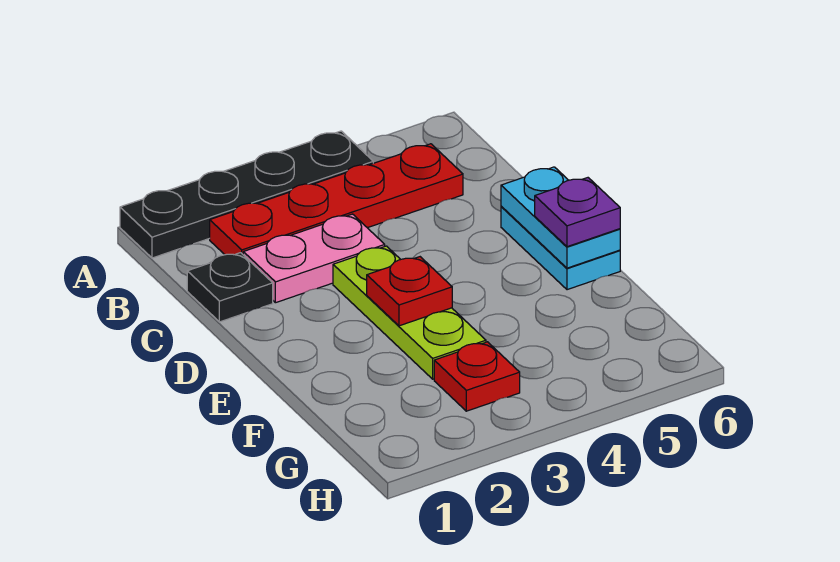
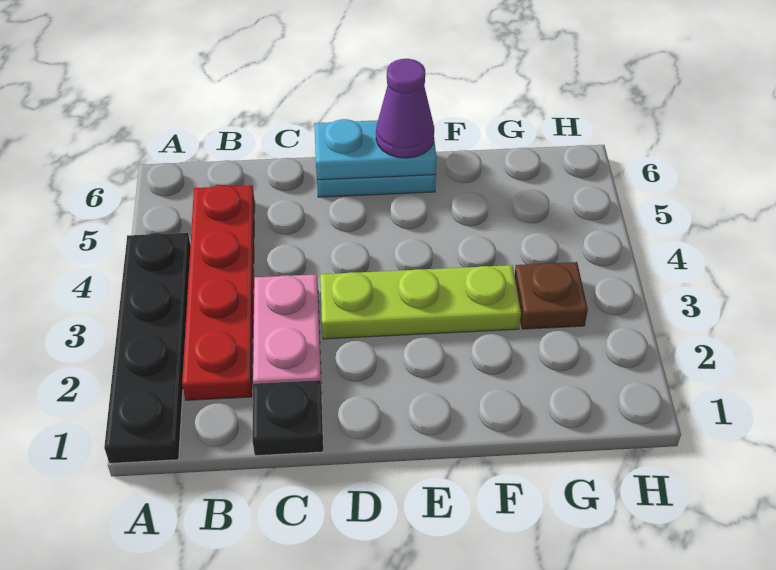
red plate E3 level 2 -> none
purple plate E6 level 3 -> purple cone E6 level 3
red plate G3 level 1 -> brown plate G3 level 1

